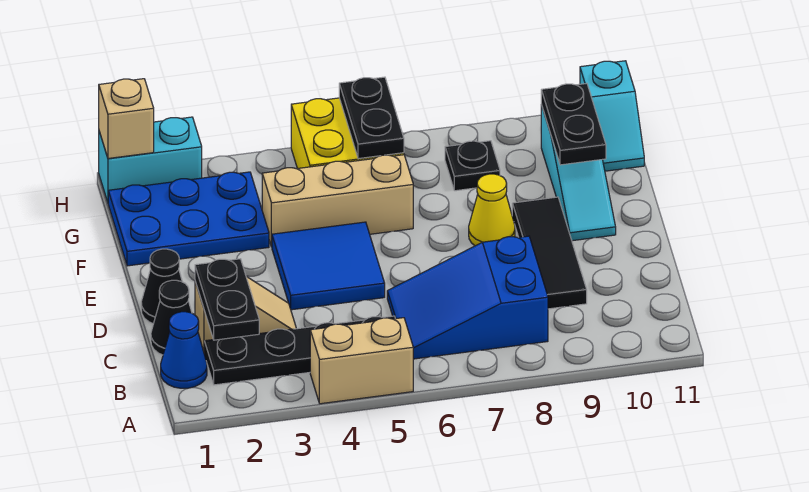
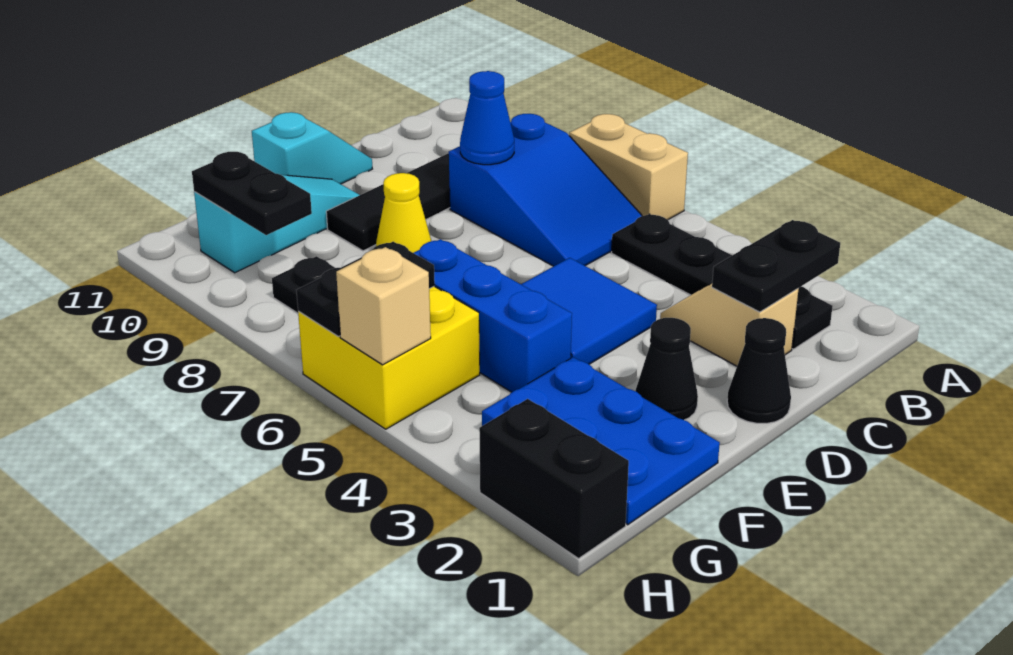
tan brick A4:A5 level 1 -> tan brick A6:A7 level 1
blue cone B1 level 1 -> blue cone C8 level 2
black cone C1 level 1 -> black cone E2 level 1
tan brick F4:F6 level 1 -> blue brick F4:F6 level 1
black plate F10:G10 level 2 -> black plate G9:G10 level 2
cyan slope G11:H11 level 1 top H -> cyan slope D11:E11 level 1 top E
cyan brick H1:H2 level 1 -> black brick H1:H2 level 1
tan brick H1 level 2 -> tan brick H5 level 2

